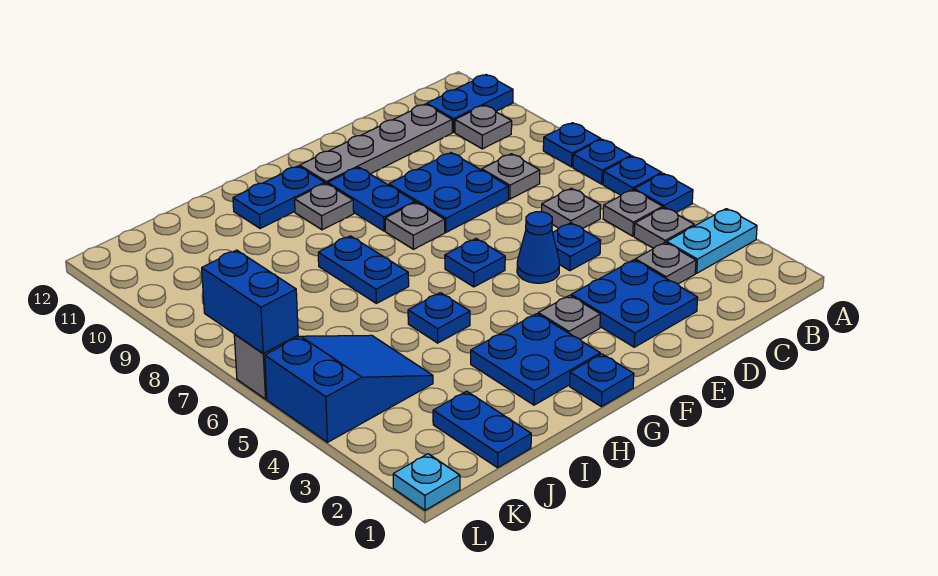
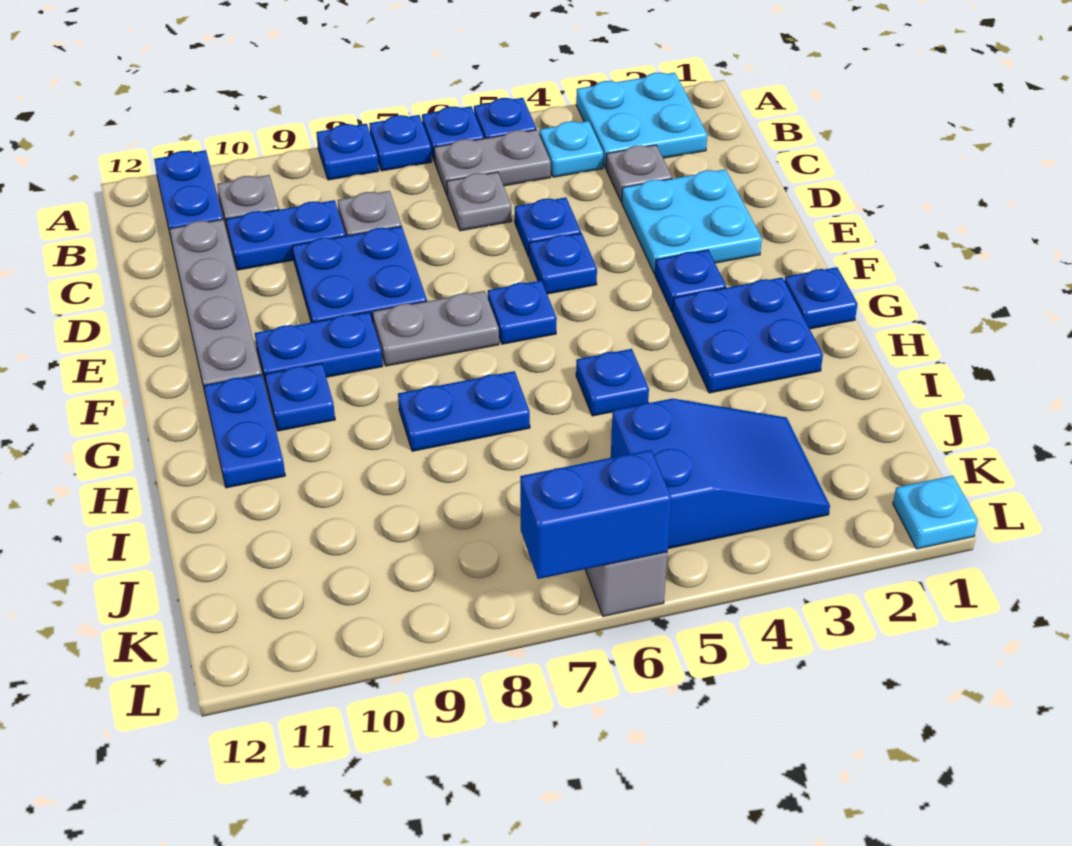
cyan plate A3:B3 level 1 -> cyan plate A2:B3 level 1
grey plate B4 level 1 -> cyan plate B4 level 1
grey plate B5 level 1 -> grey plate B5:B6 level 1
blue plate D2:E3 level 1 -> cyan plate D2:E3 level 1
blue cone E5 level 1 -> blue plate E5 level 1
grey plate F3 level 1 -> blue plate F3 level 1
grey plate F8 level 1 -> grey plate F7:F8 level 1
grey plate G10 level 1 -> blue plate G10 level 1
blue plate J1:J2 level 1 -> blue plate C9:C10 level 1
blue slope J4:L5 level 1 top L -> blue slope J3:K5 level 1 top 5

